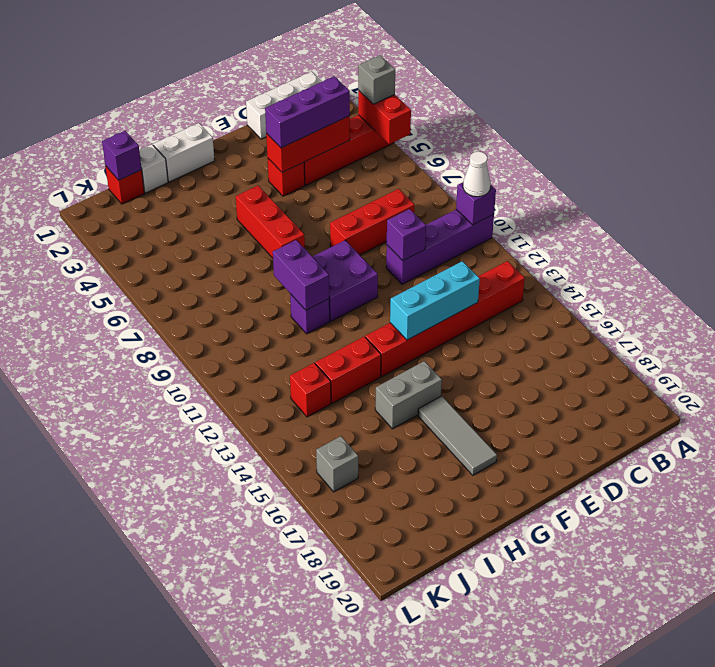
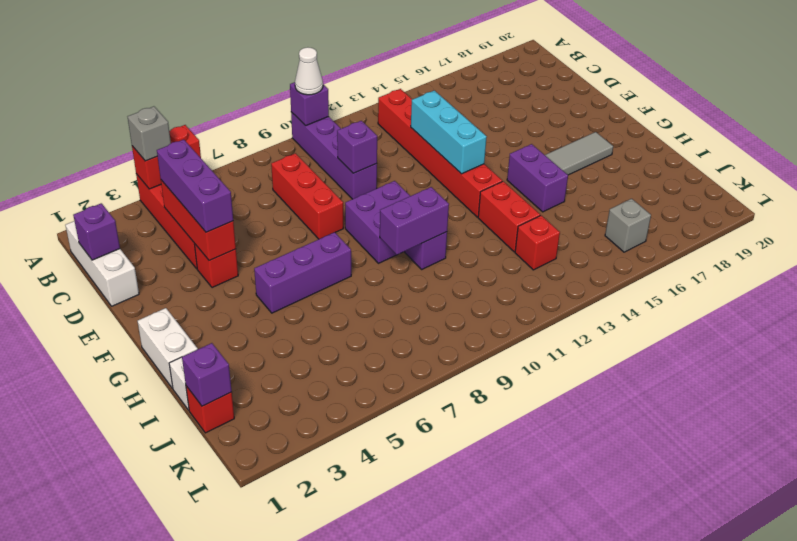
none -> purple brick C1 level 2
red brick G5:G7 level 1 -> purple brick G5:G7 level 1
grey brick G15:H15 level 1 -> purple brick G15:H15 level 1

